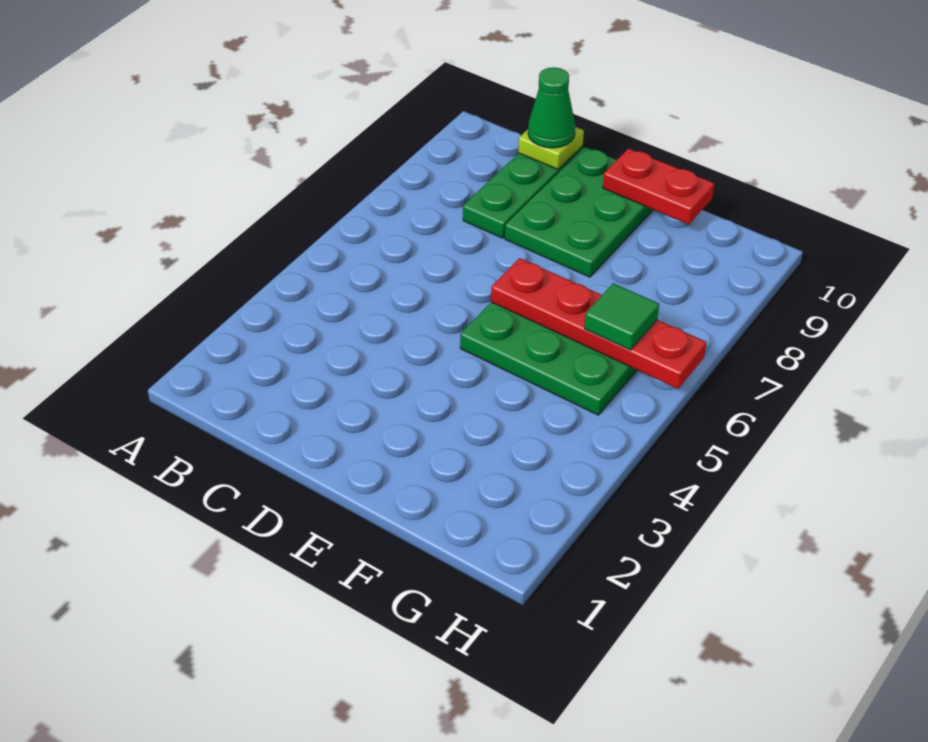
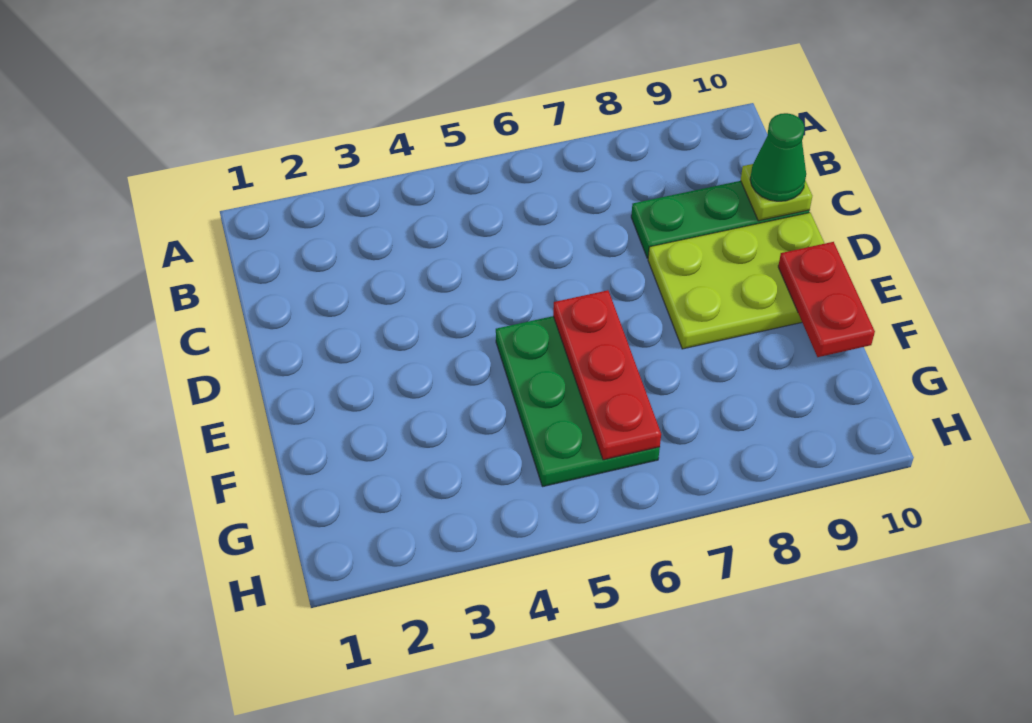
green plate D8:E10 level 1 -> lime plate D8:E10 level 1
red plate E6:H6 level 2 -> red plate E6:G6 level 2
green tile G6 level 3 -> none

